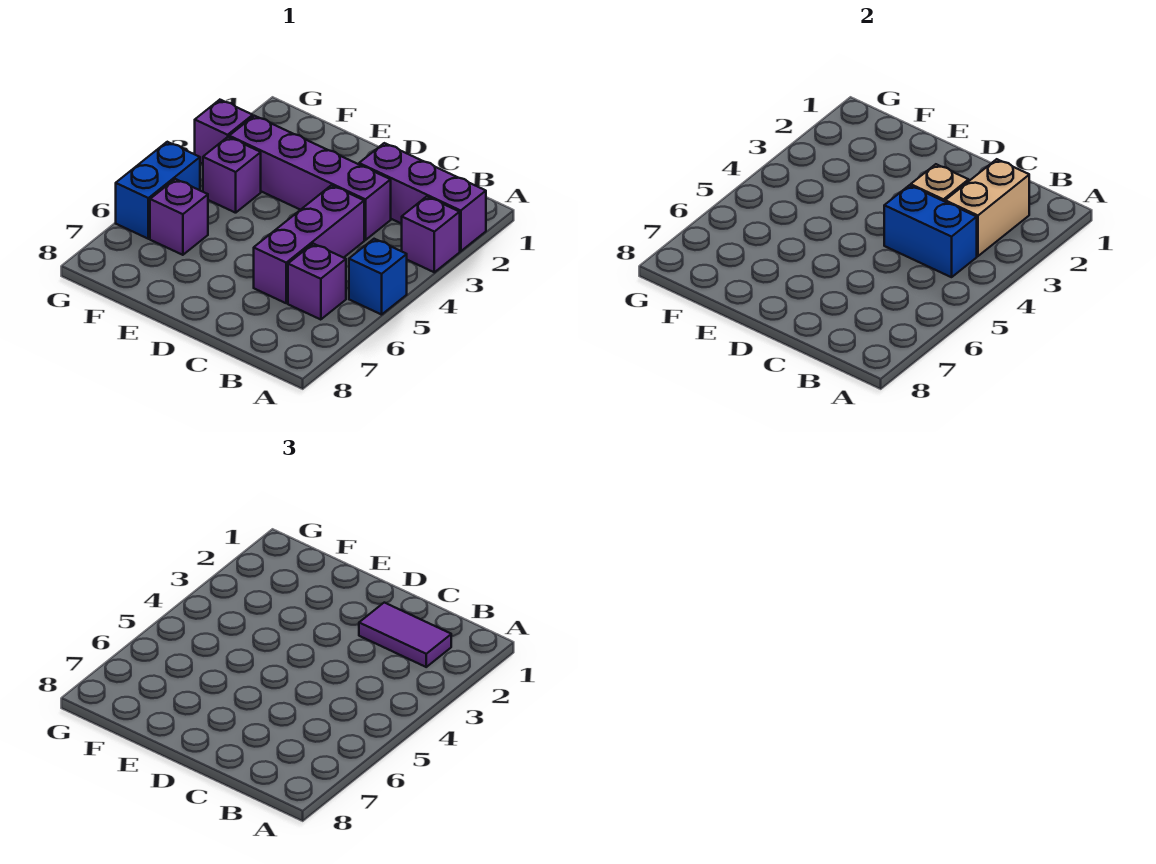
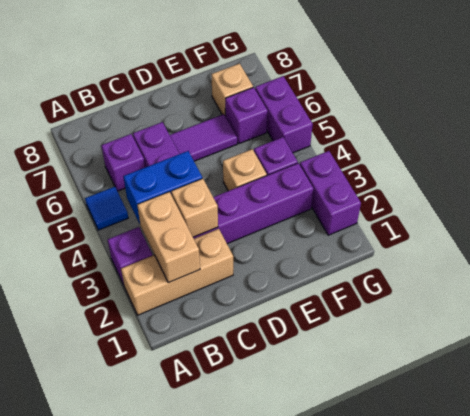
purple brick A2:C2 level 1 -> tan brick A2:C2 level 1
blue brick A5 level 1 -> blue tile A5 level 1
purple tile B2:C2 level 3 -> purple tile D6:E6 level 1
none -> tan brick E4 level 1
none -> tan brick F7 level 1
purple brick G3 level 1 -> purple brick G2:G3 level 1
blue brick G5:G6 level 1 -> purple brick G5:G6 level 1

